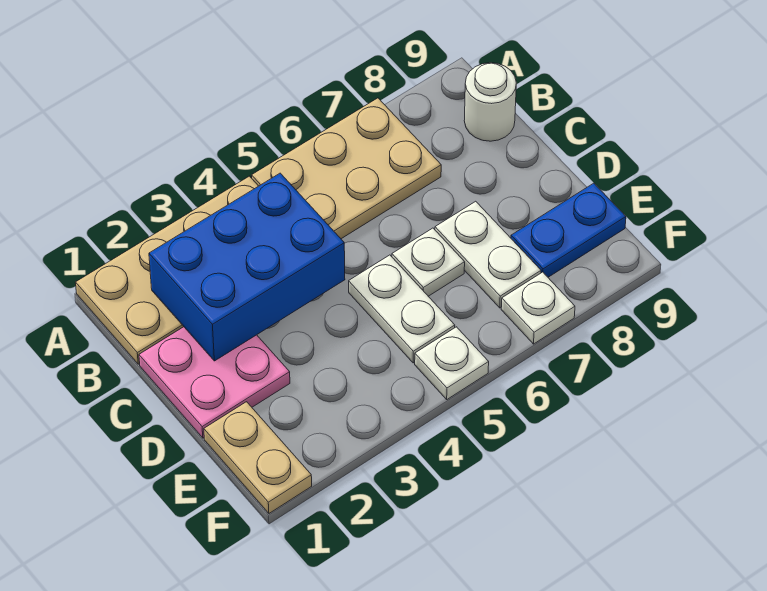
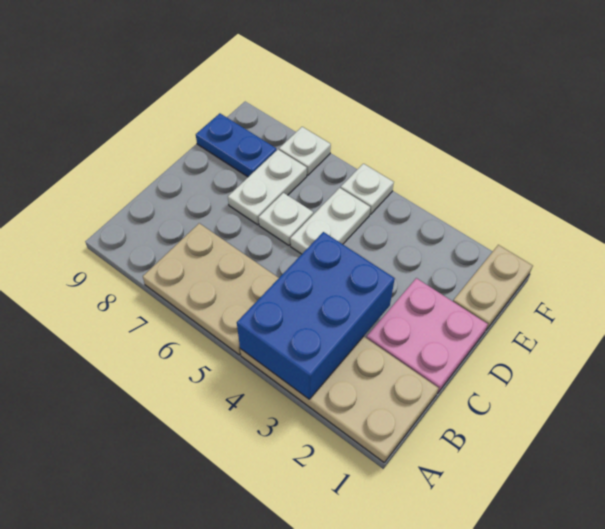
blue brick B2:C4 level 2 -> blue brick A3:C4 level 2
white round brick B9 level 1 -> none

